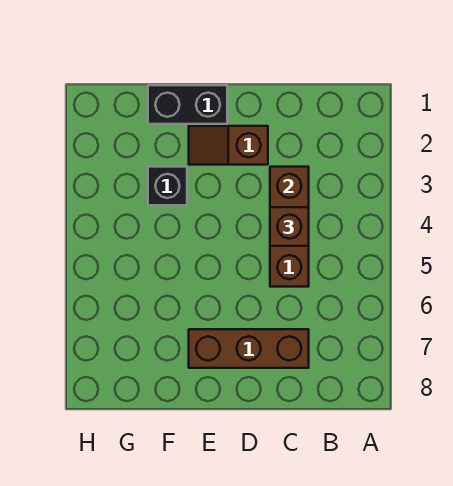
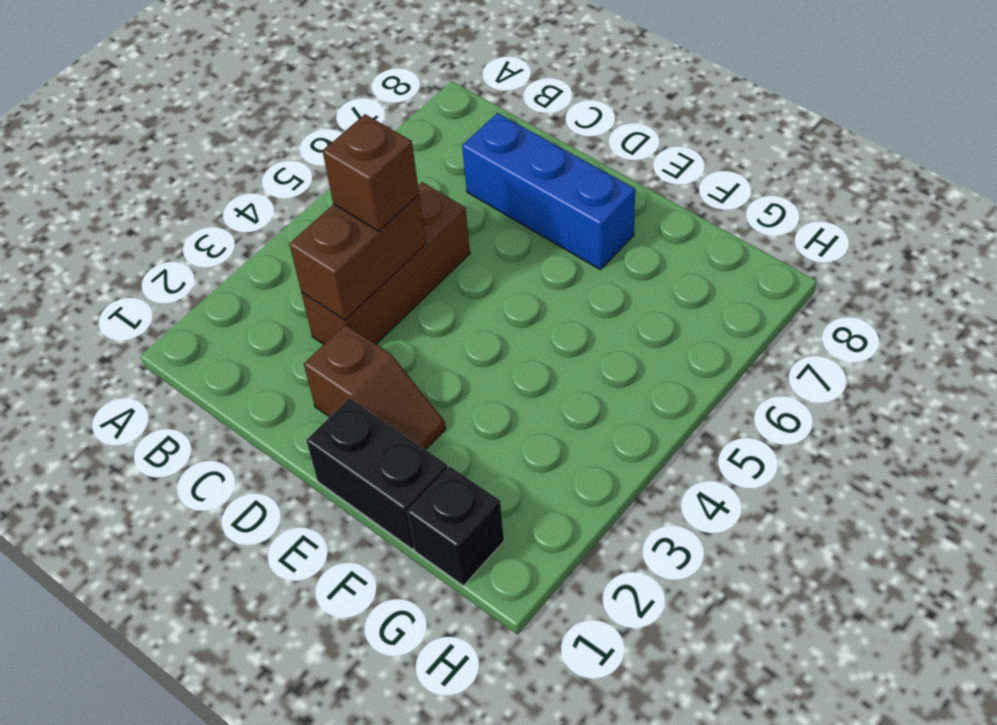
brown brick C7:E7 level 1 -> blue brick C7:E7 level 1
black brick F3 level 1 -> black brick G1 level 1

